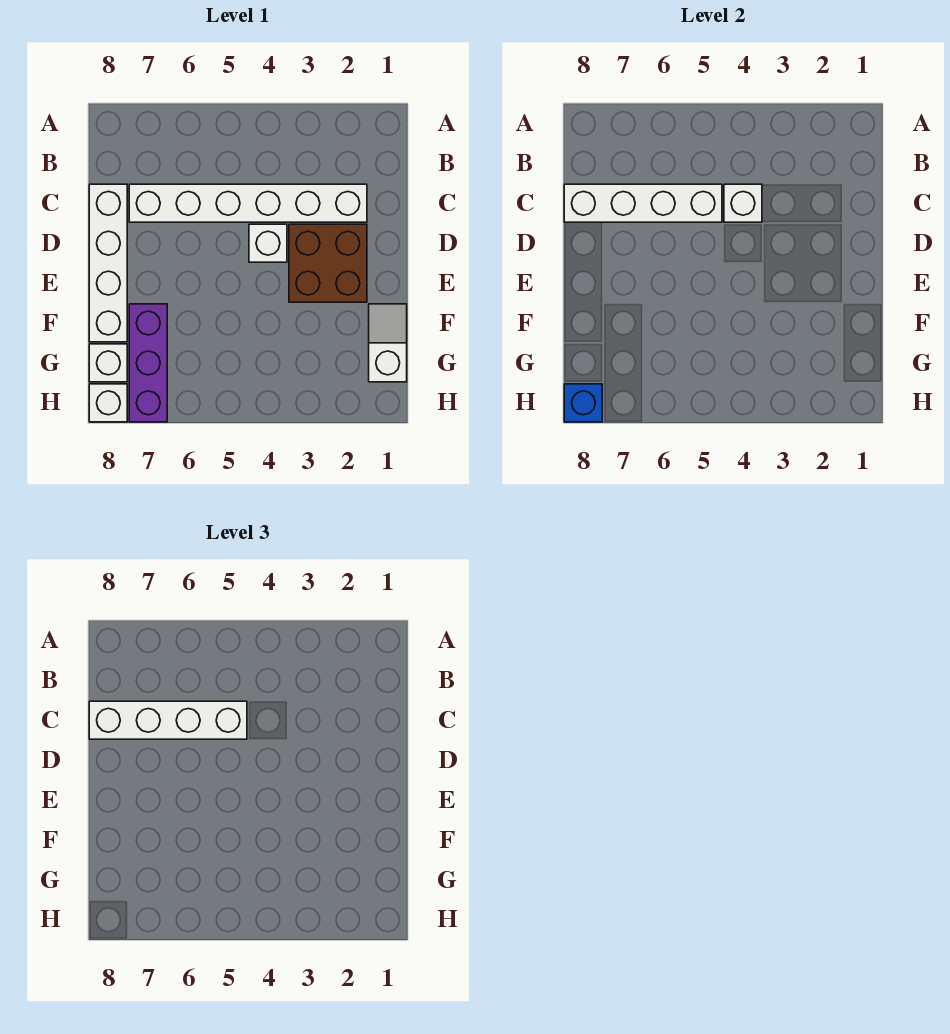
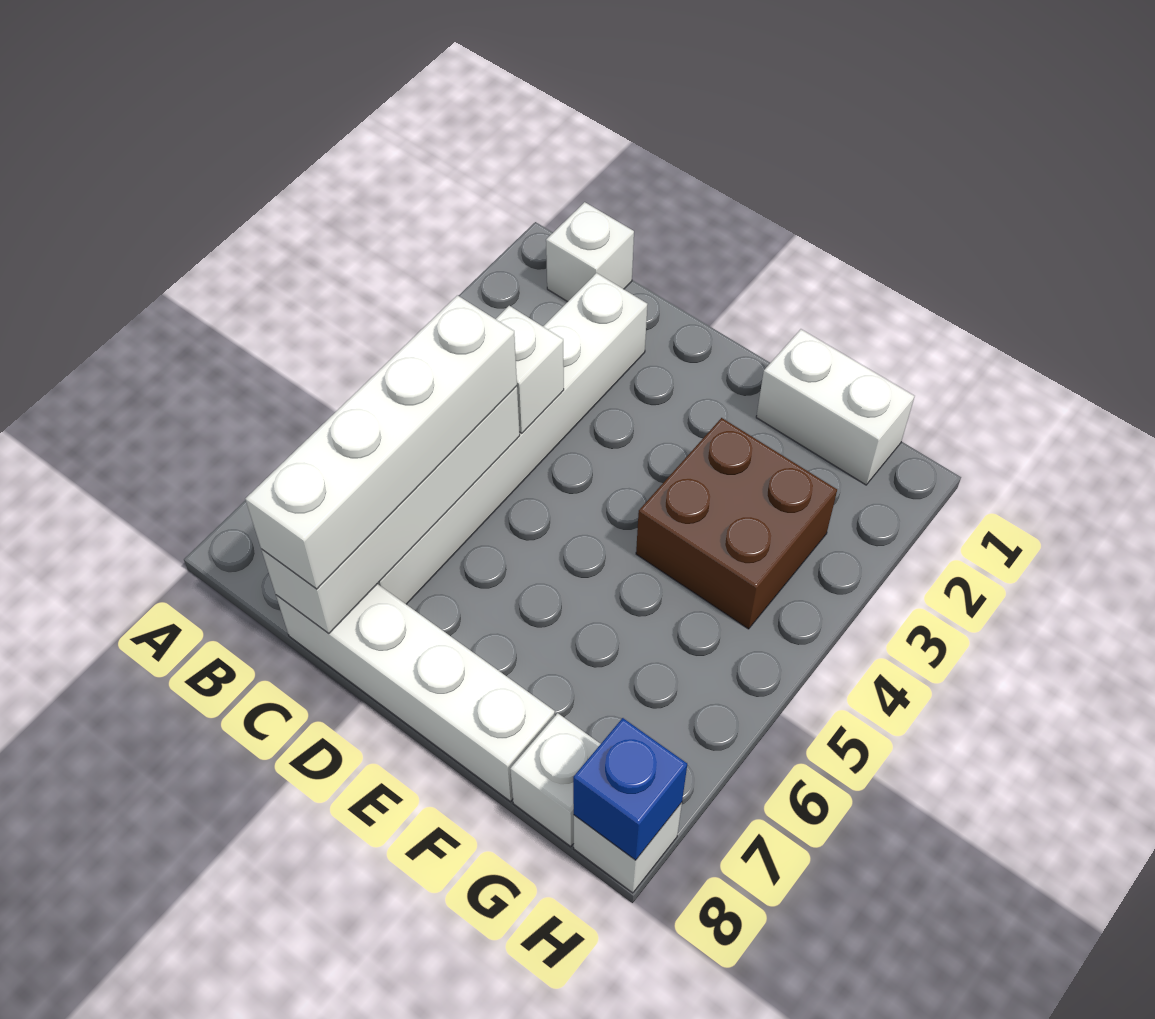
brown brick D2:E3 level 1 -> brown brick F3:G4 level 1
white brick D4 level 1 -> white brick B1 level 1
white slope F1:G1 level 1 top G -> white brick F1:G1 level 1
purple brick F7:H7 level 1 -> none

